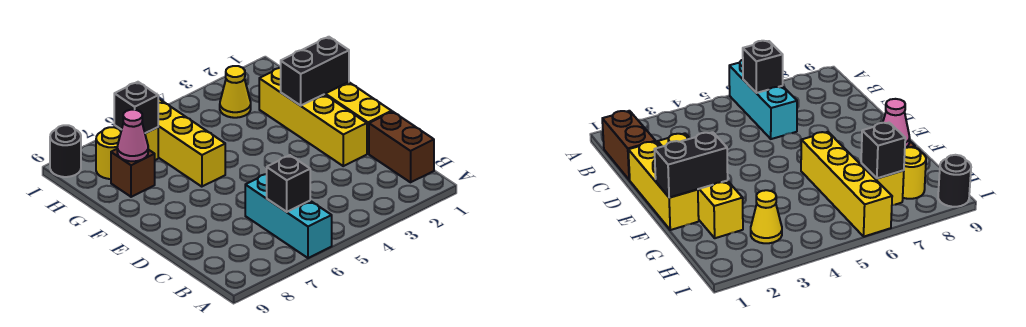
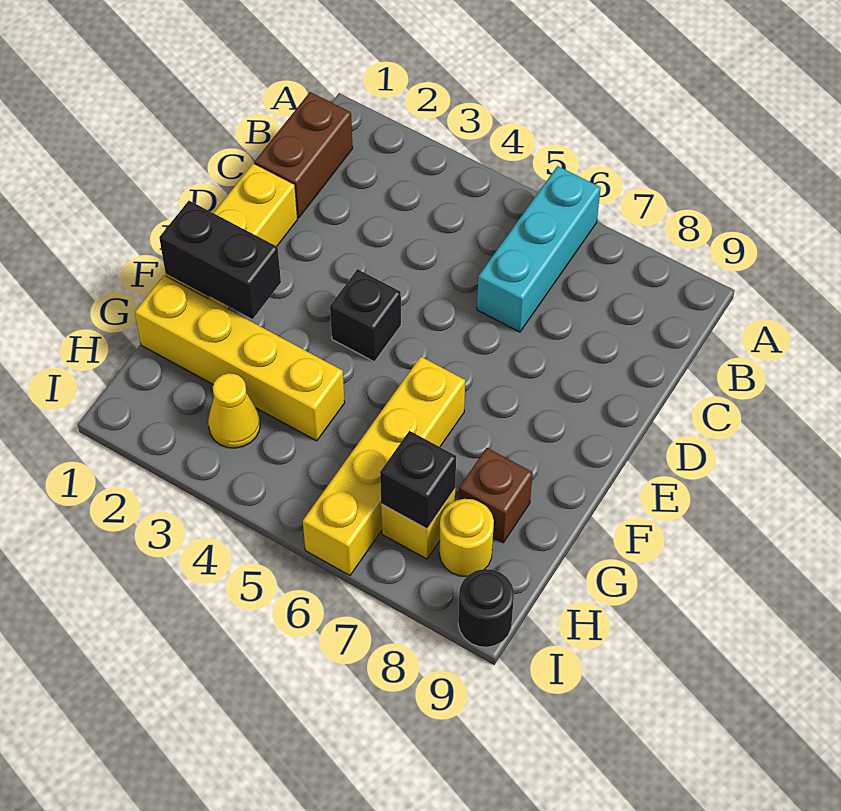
black brick B6 level 2 -> black brick E4 level 1
yellow brick D2:G2 level 1 -> yellow brick G1:G4 level 1
pink cone G8 level 2 -> none

